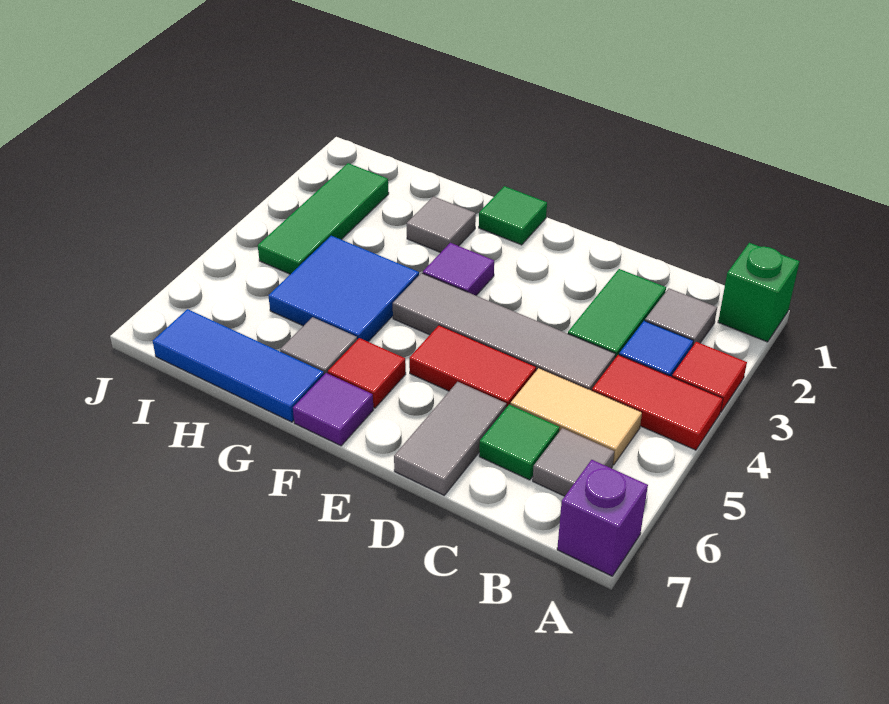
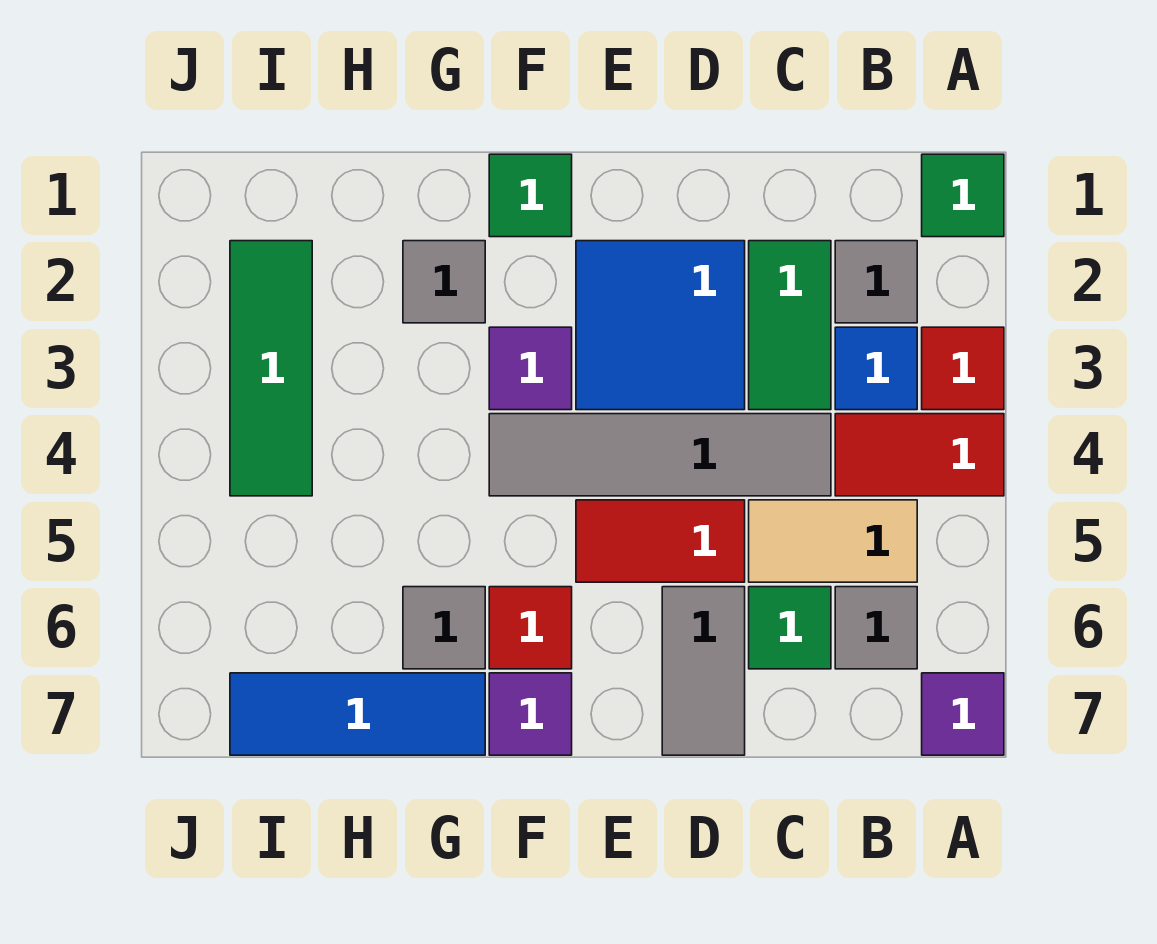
green brick A1 level 1 -> green tile A1 level 1
purple brick A7 level 1 -> purple tile A7 level 1
blue tile G4:H5 level 1 -> blue tile D2:E3 level 1

